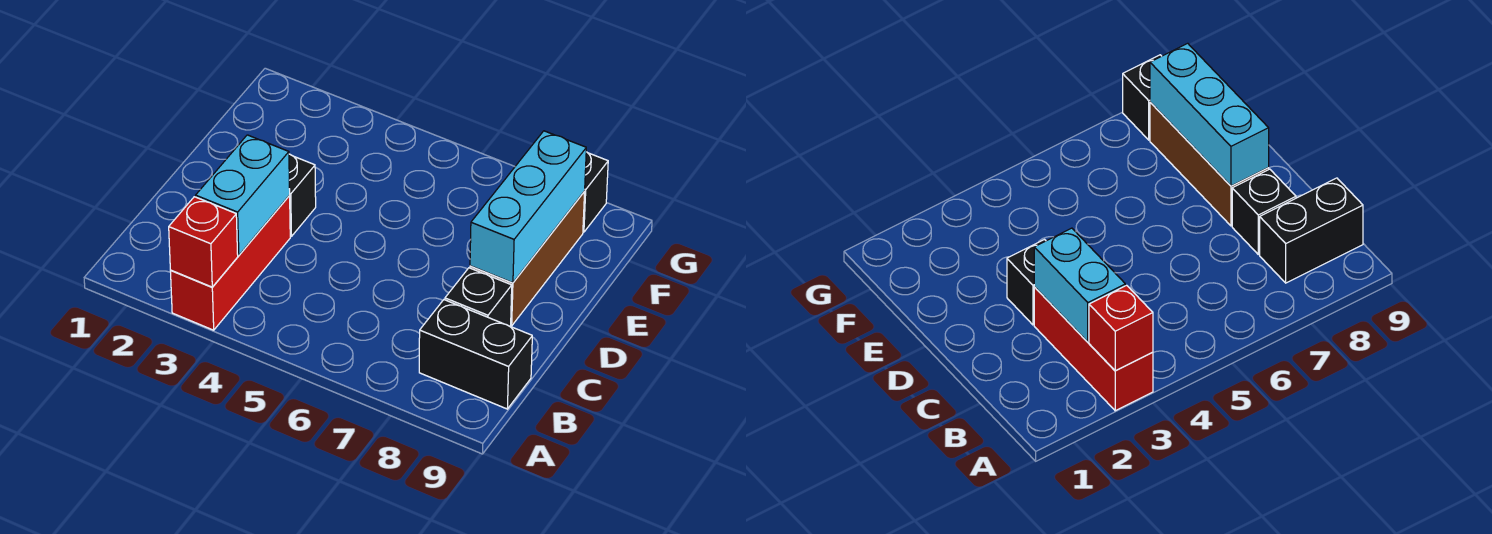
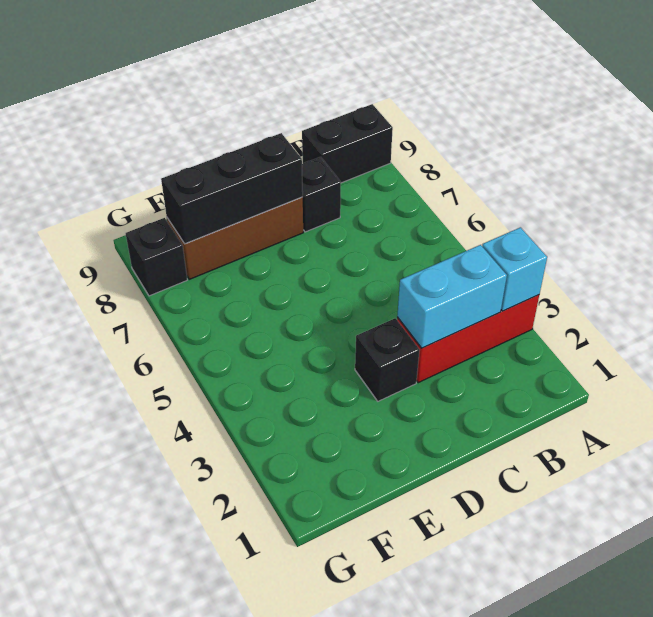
red brick A3 level 2 -> cyan brick A3 level 2
black brick B8:B9 level 1 -> black brick A9:B9 level 1
cyan brick D8:F8 level 2 -> black brick D8:F8 level 2

